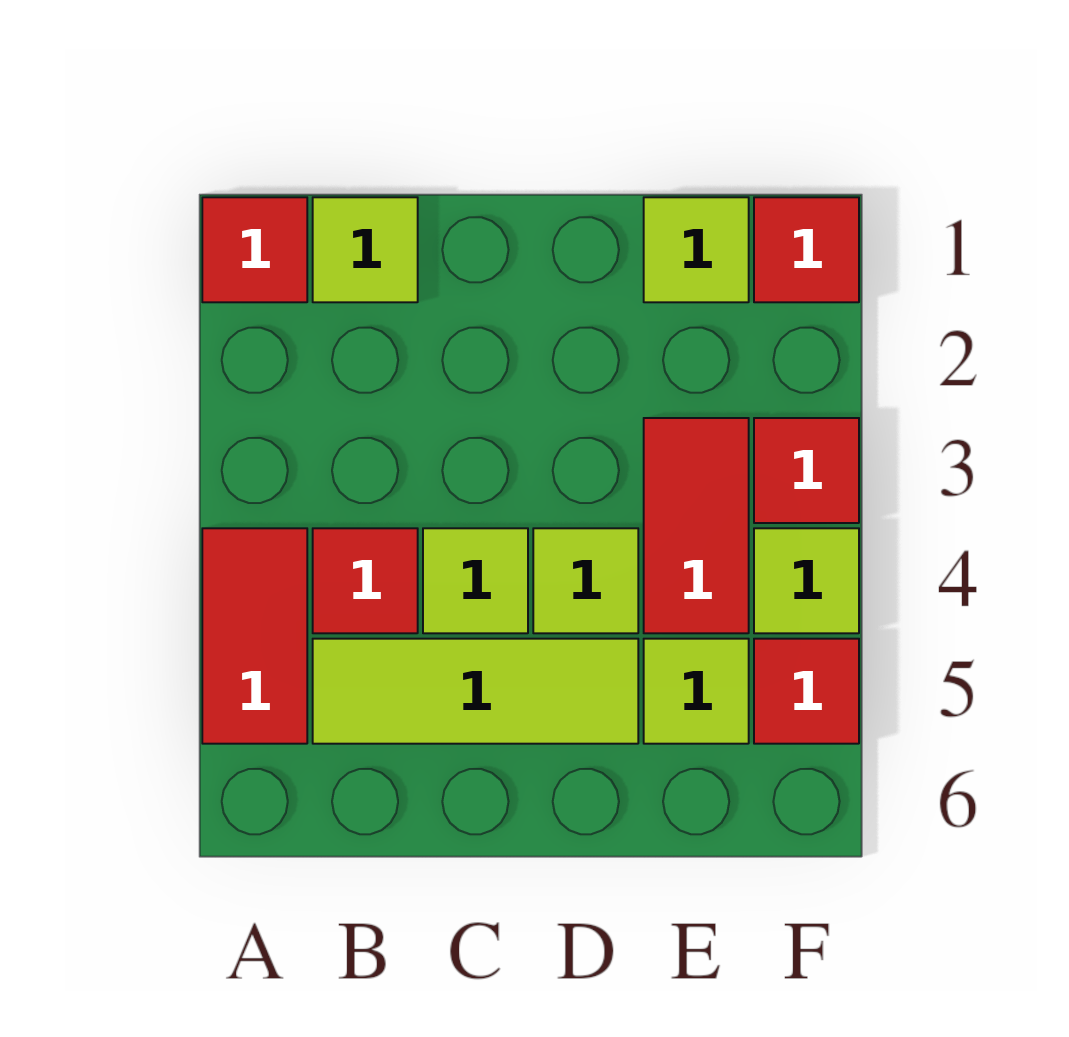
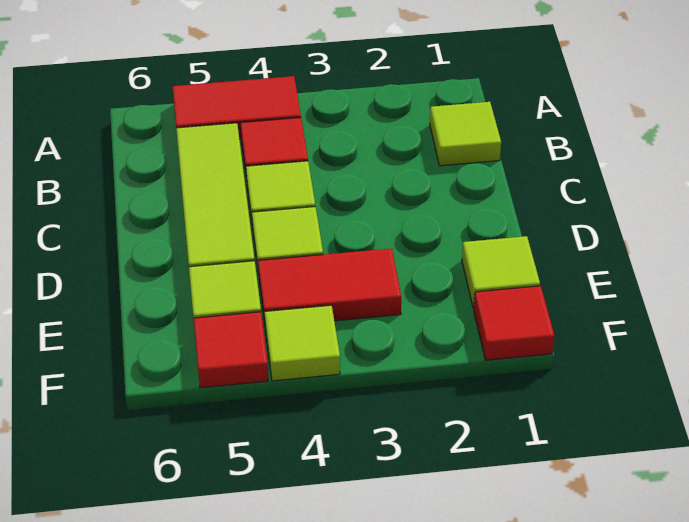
red tile A1 level 1 -> none
red tile F3 level 1 -> none

